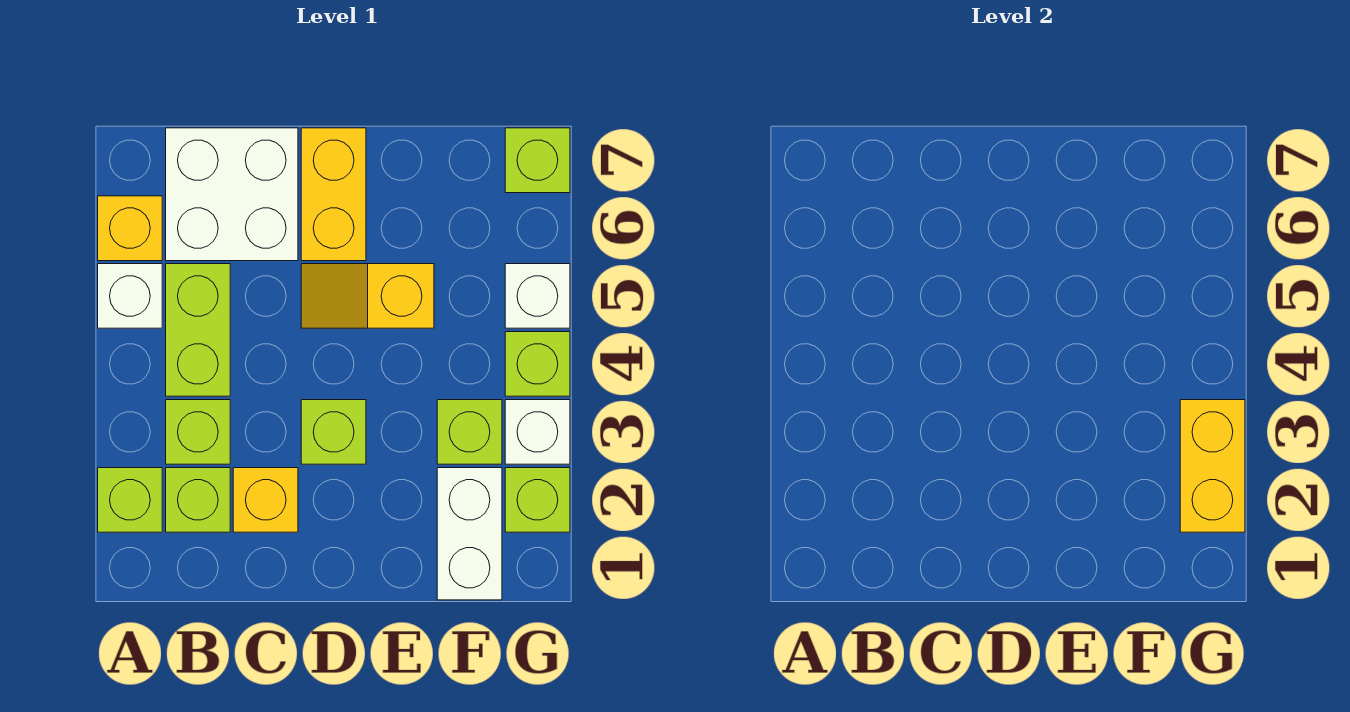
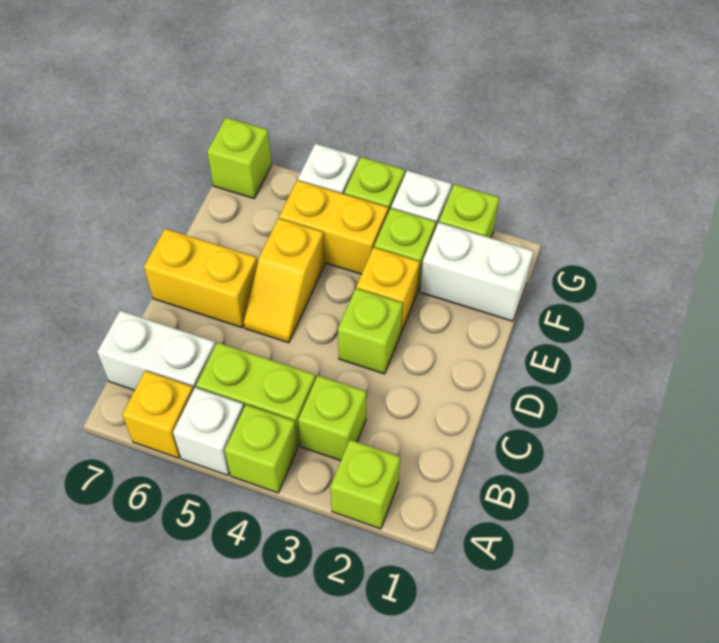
lime brick B2 level 1 -> lime brick A4 level 1
white brick B6:C7 level 1 -> white brick B6:B7 level 1
yellow brick C2 level 1 -> yellow brick E3 level 1
yellow brick G2:G3 level 2 -> yellow brick F4:F5 level 1

